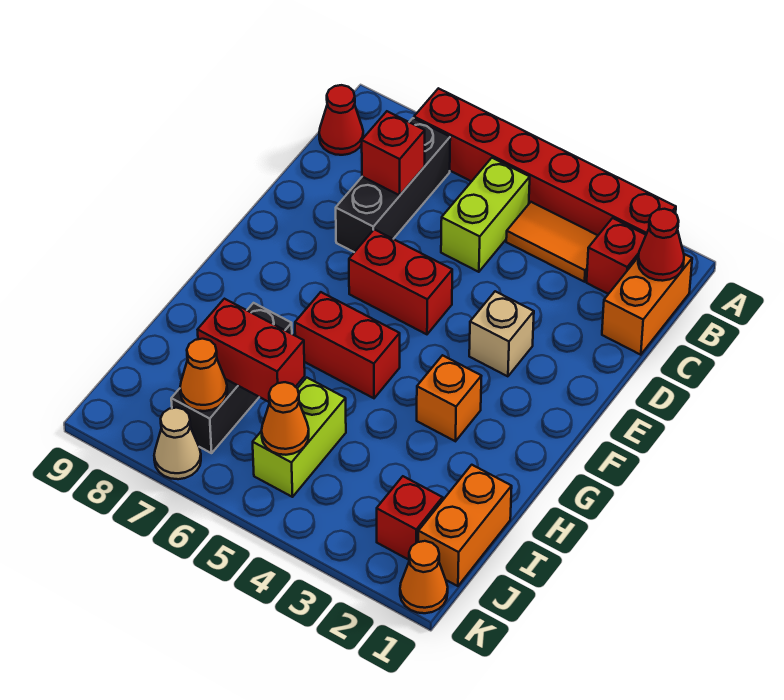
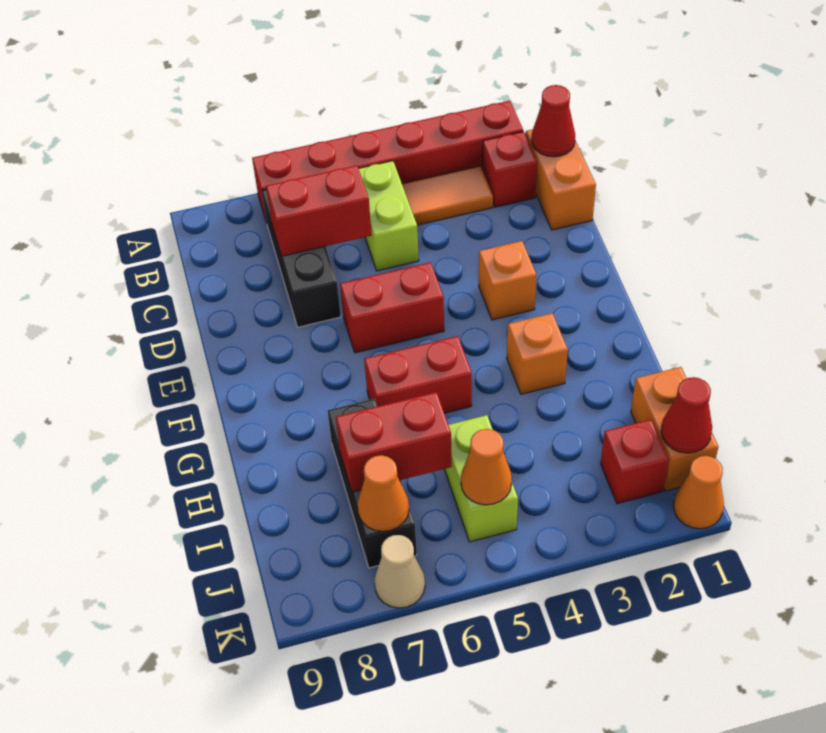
red cone B9 level 1 -> red cone J1 level 2
red brick C7 level 2 -> red brick C6:C7 level 2
tan brick E3 level 1 -> orange brick E3 level 1

